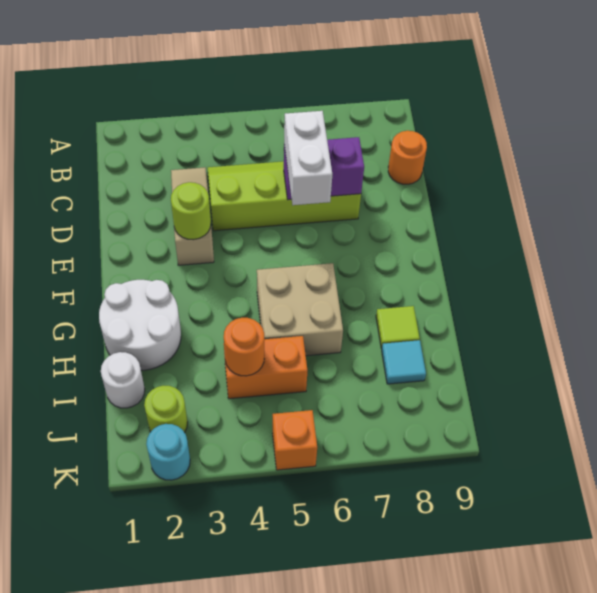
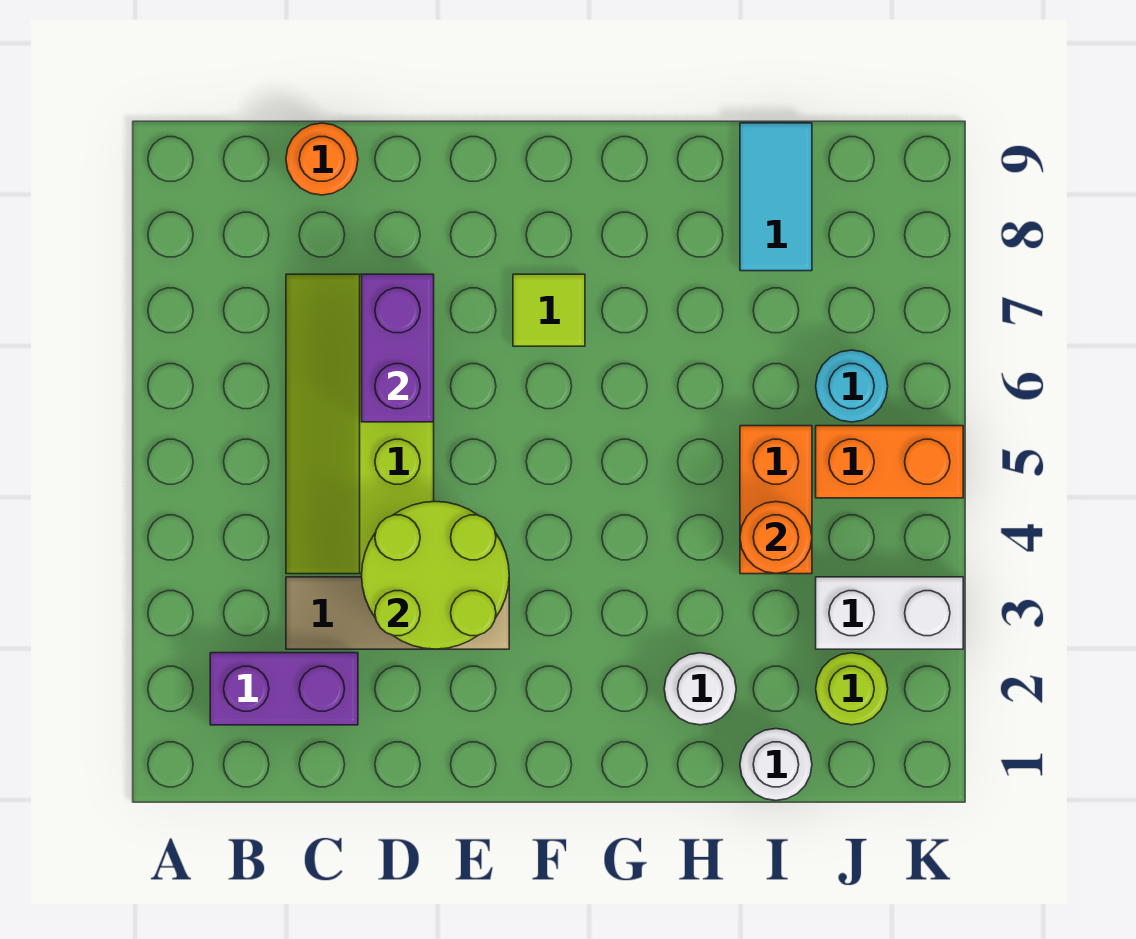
none -> purple brick B2:C2 level 1
white brick D6:E6 level 3 -> white brick J3:K3 level 1
lime round brick E3 level 2 -> lime round brick D3:E4 level 2
white round brick G1:H2 level 1 -> white round brick H2 level 1
tan brick G5:H6 level 1 -> none
lime tile H8 level 1 -> lime tile F7 level 1
cyan tile I8 level 1 -> cyan tile I8:I9 level 1
cyan round brick K2 level 1 -> cyan round brick J6 level 1
orange brick K5 level 1 -> orange brick J5:K5 level 1

